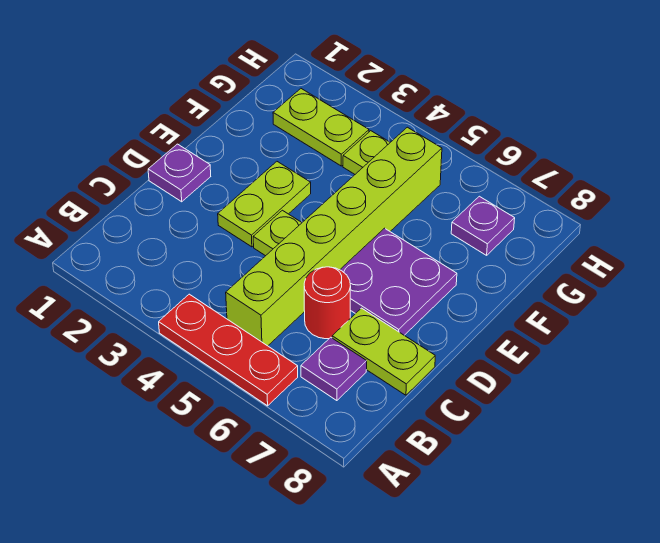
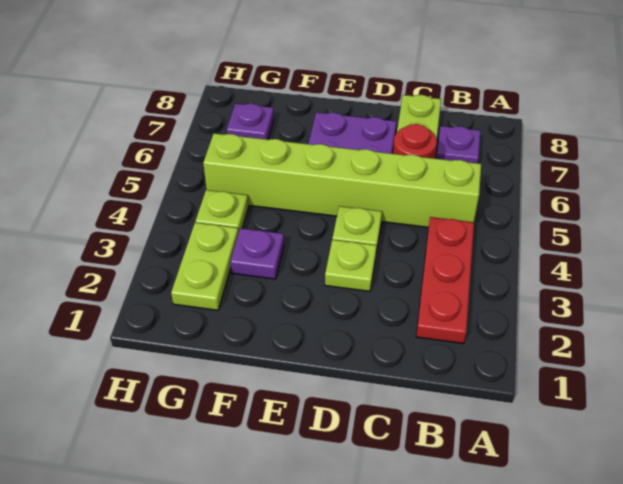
red plate A4:A6 level 1 -> red plate B2:B4 level 1
purple plate D1 level 1 -> purple plate F3 level 1
lime plate D3:E3 level 1 -> lime plate D3 level 1

